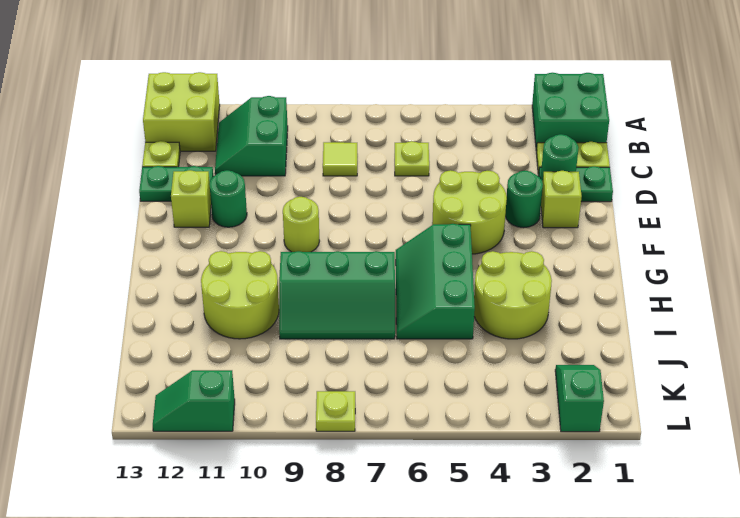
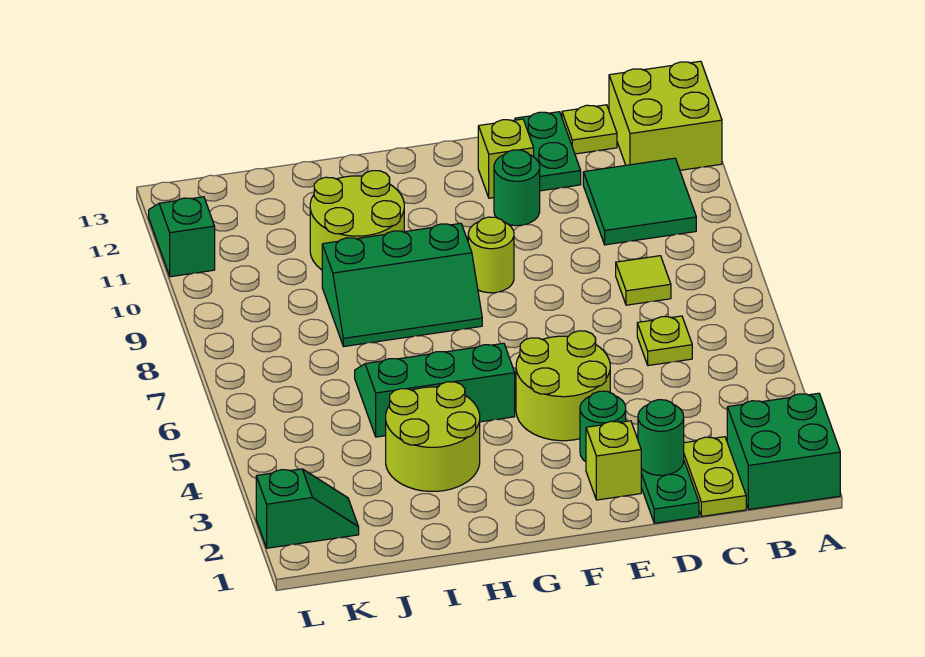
green slope B10:C11 level 1 top 10 -> green tile B10:C11 level 1
green slope H7:I9 level 1 top H -> green slope G8:I9 level 1 top 9
lime plate L8 level 1 -> none

